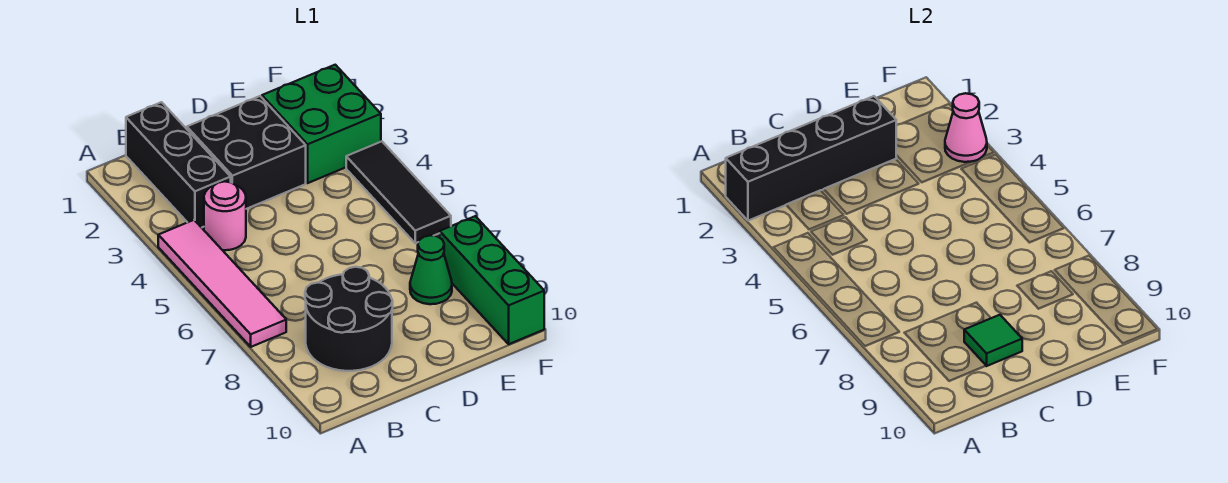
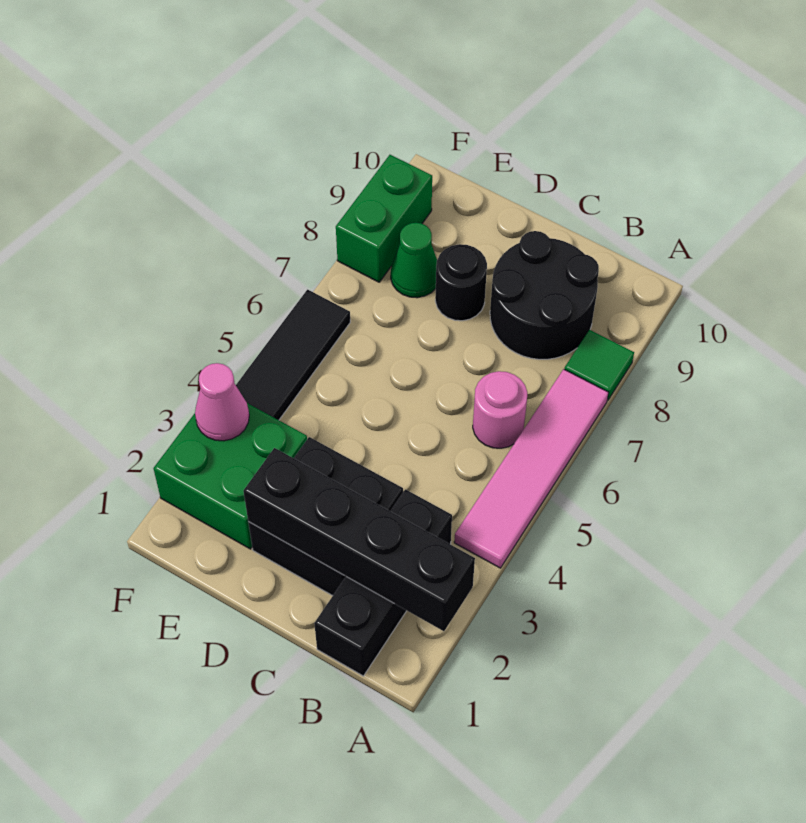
pink round brick B4 level 1 -> pink round brick B6 level 1
green tile C9 level 2 -> green tile A8 level 1
none -> black round brick D8 level 1
green brick F8:F10 level 1 -> green brick F8:F9 level 1

